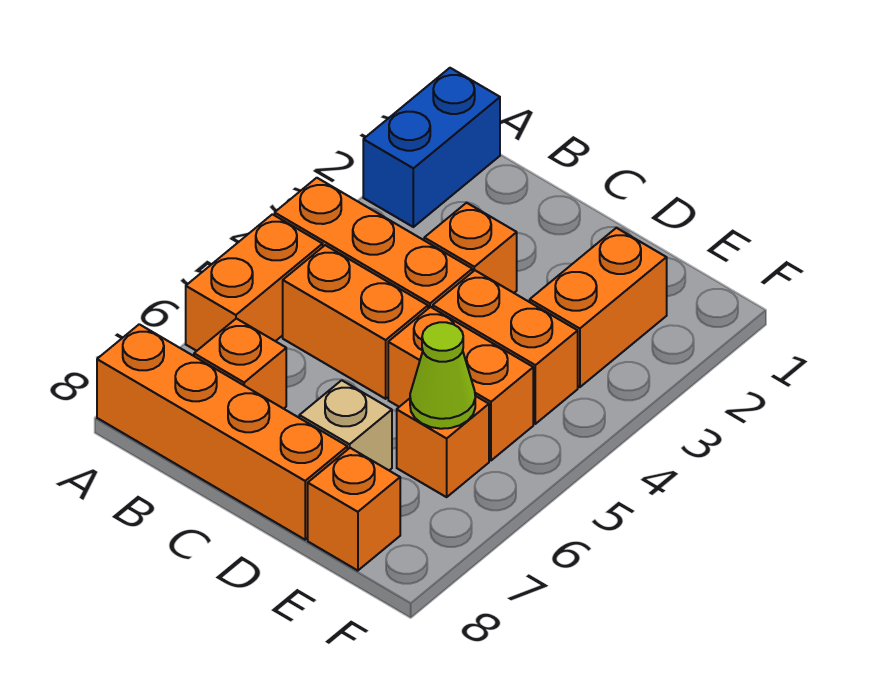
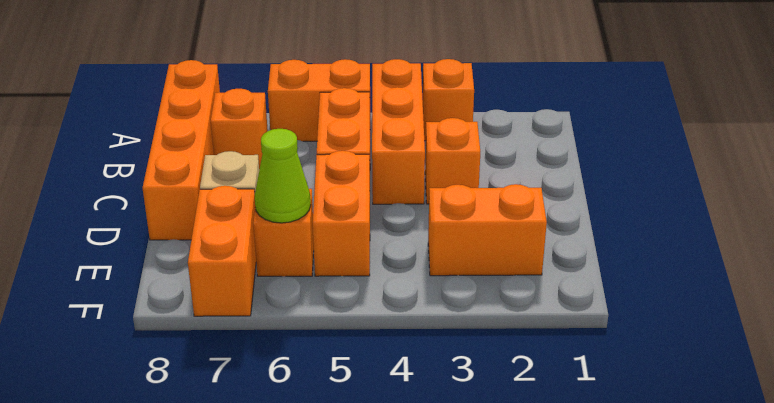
blue brick A1:A2 level 1 -> none
orange brick D4:E4 level 1 -> orange brick E7:F7 level 1
orange brick E8 level 1 -> orange brick A3 level 1

